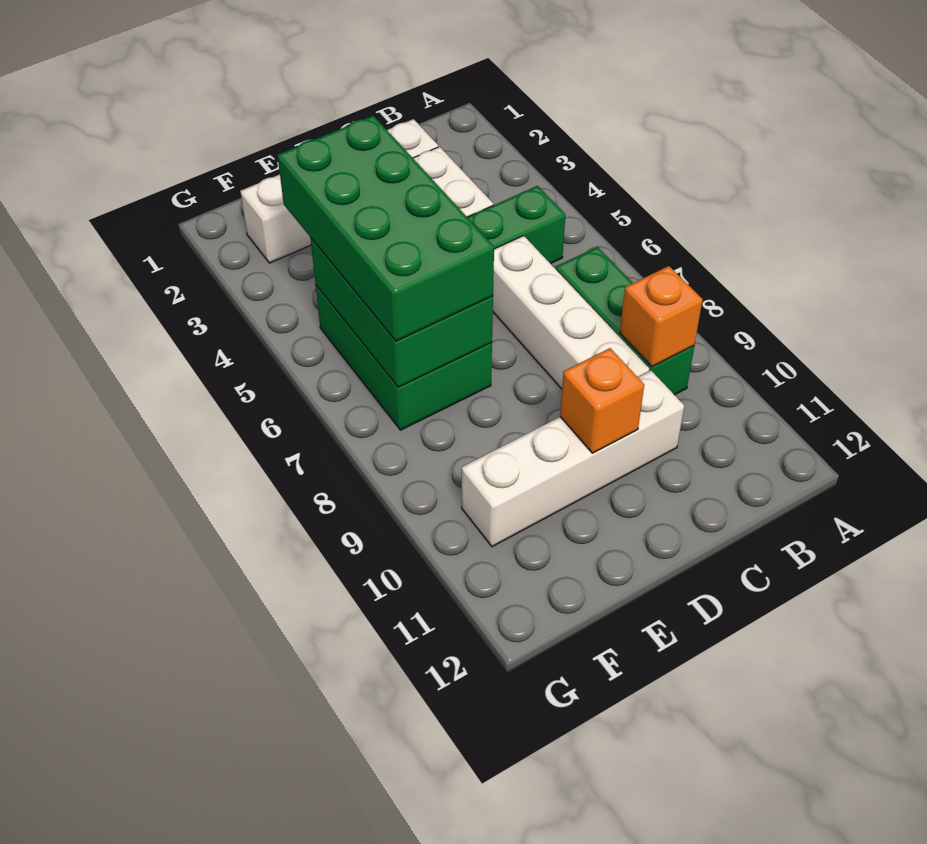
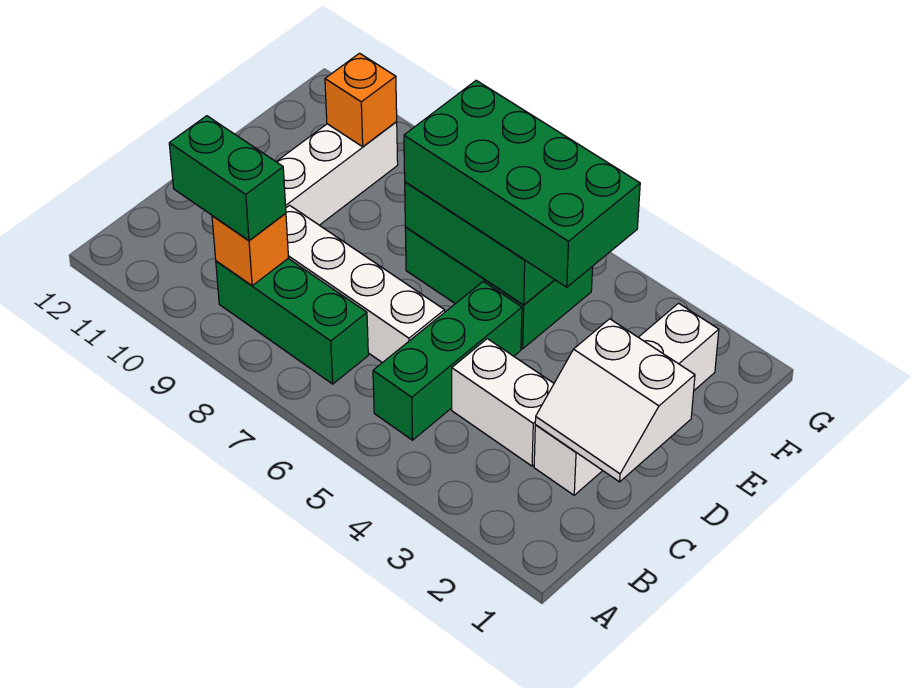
none -> green brick B9:B10 level 3
none -> white slope C1:D2 level 2 top D
orange brick D10 level 2 -> orange brick F10 level 2

